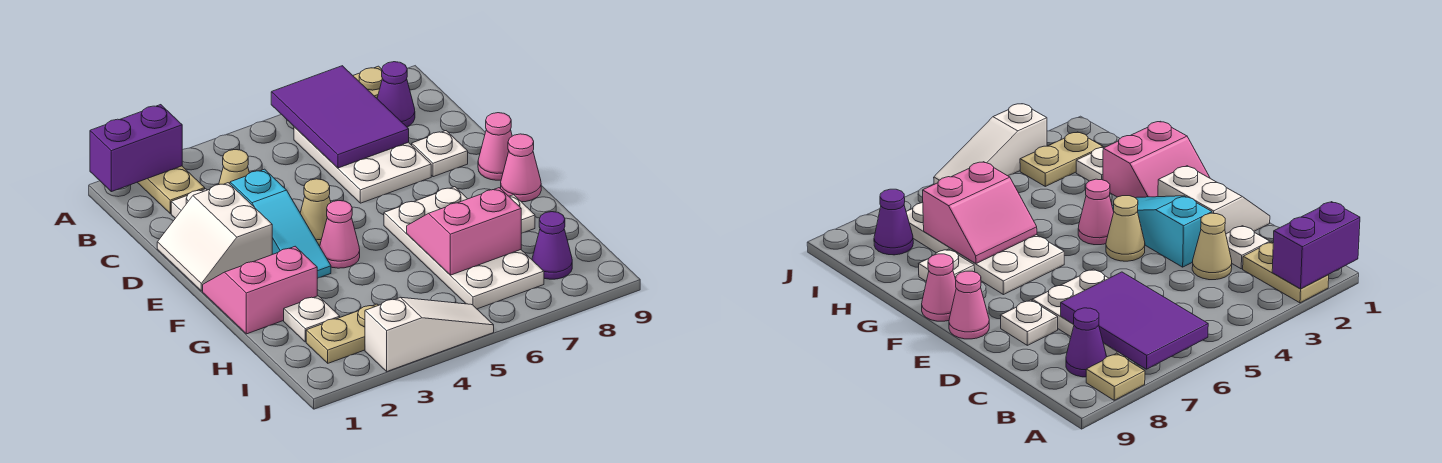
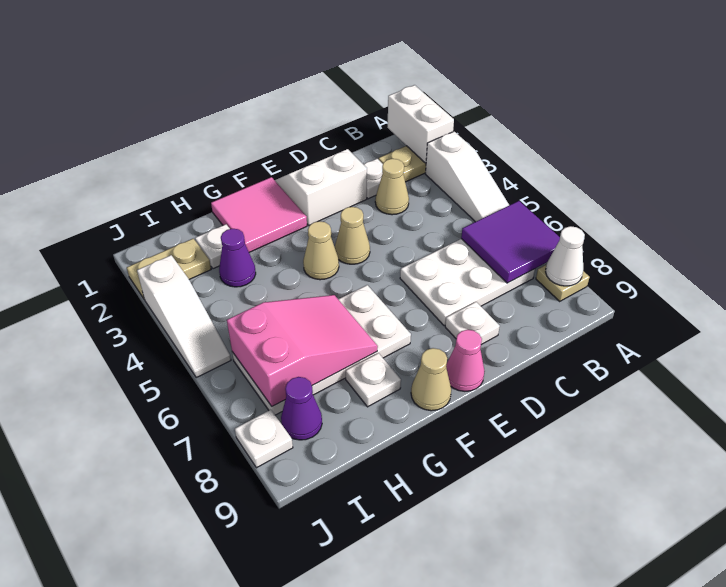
purple brick A1:A2 level 2 -> white brick A1:A2 level 2
none -> white slope A3:A5 level 1 top 3
purple tile A6:C7 level 2 -> purple tile A6:B7 level 2
none -> white cone A8 level 2
purple cone B8 level 1 -> purple cone H3 level 1
cyan slope D3:F3 level 1 top D -> none
pink slope F1:G2 level 1 top G -> pink tile F1:G2 level 1
pink cone F4 level 1 -> tan cone F4 level 1
pink cone F9 level 1 -> tan cone F9 level 1
pink slope G6:H7 level 2 top H -> pink slope G6:I7 level 2 top I
tan plate I2:I3 level 1 -> tan plate I2:J2 level 1
none -> white plate J8 level 1

